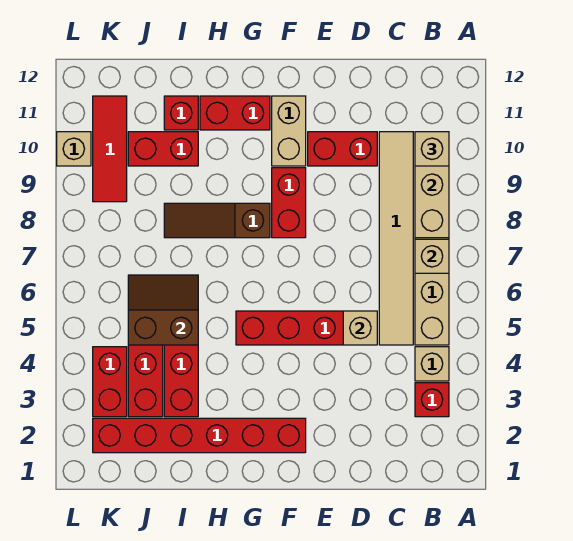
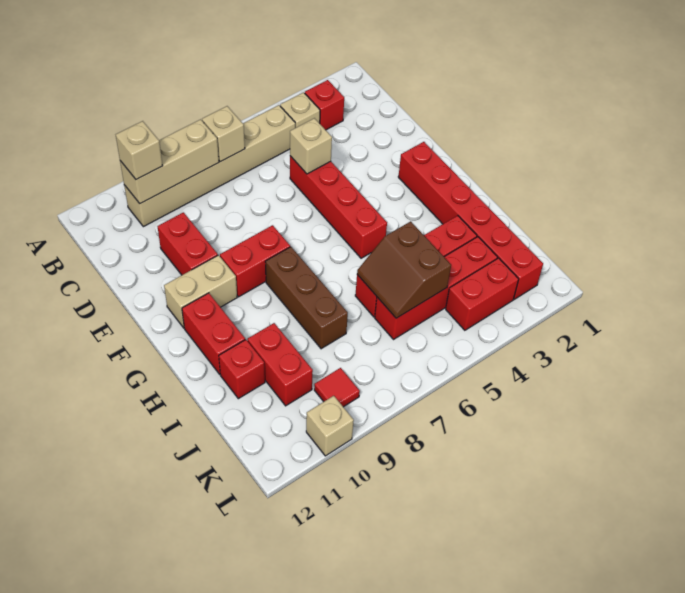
tan tile C5:C10 level 1 -> none
brown slope G8:I8 level 1 top G -> brown brick G8:I8 level 1
red tile K9:K11 level 1 -> red tile K9 level 1

